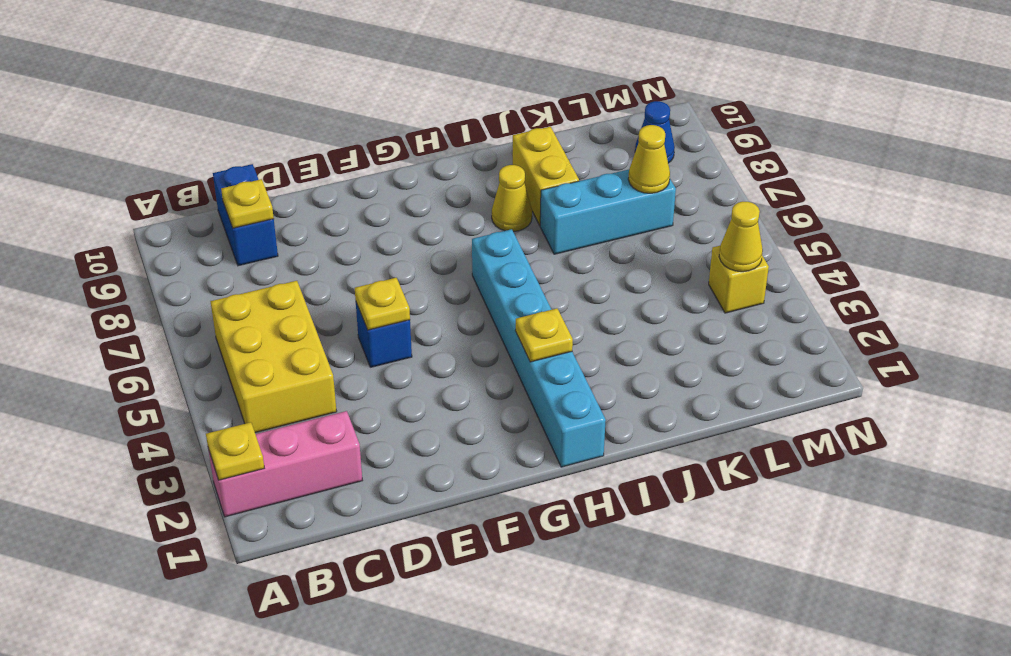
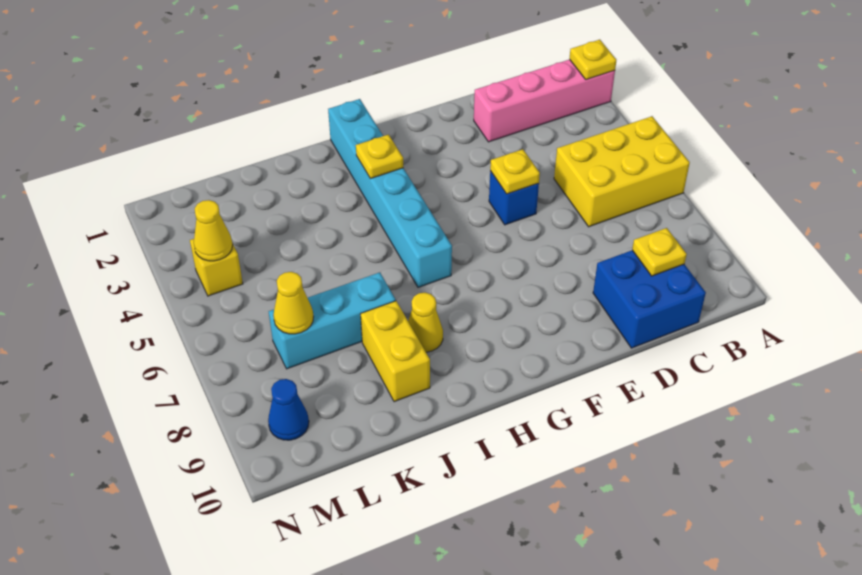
pink brick A2:C2 level 1 -> pink brick A2:D2 level 1
yellow brick B4:C6 level 1 -> yellow brick A5:C6 level 1
blue brick C9:C10 level 1 -> blue brick C9:D10 level 1

